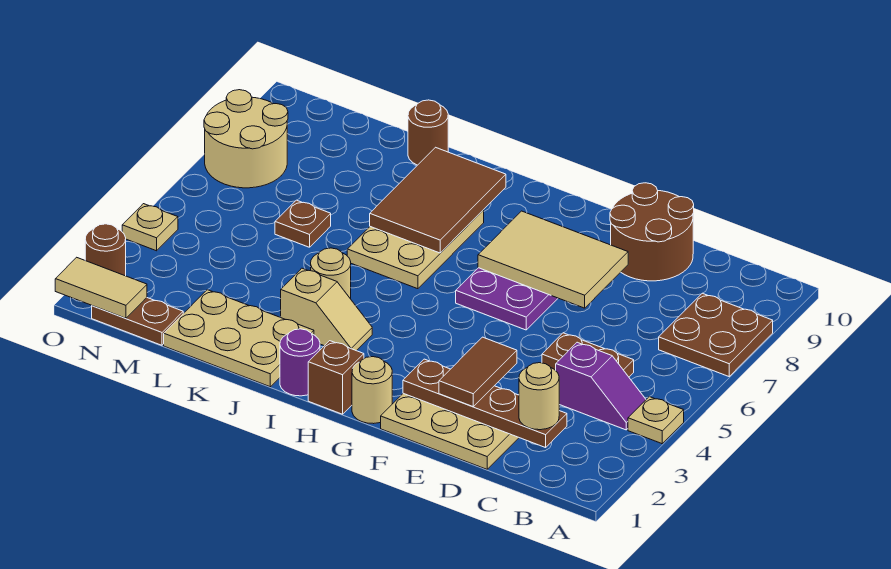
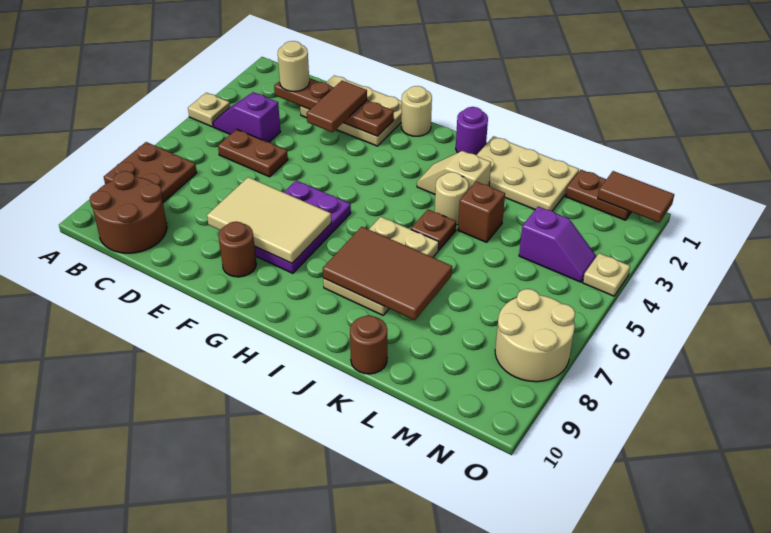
brown round brick D9:E10 level 1 -> brown round brick B9:C10 level 1
brown brick H1 level 1 -> brown brick K4 level 1
brown tile I7:J9 level 2 -> brown tile I7:K8 level 2
brown plate L6 level 1 -> brown plate J5 level 1
none -> purple slope M4:N4 level 1 top M
tan tile N1:O1 level 2 -> brown tile N1:O1 level 2
brown round brick O2 level 1 -> brown round brick F9 level 1

